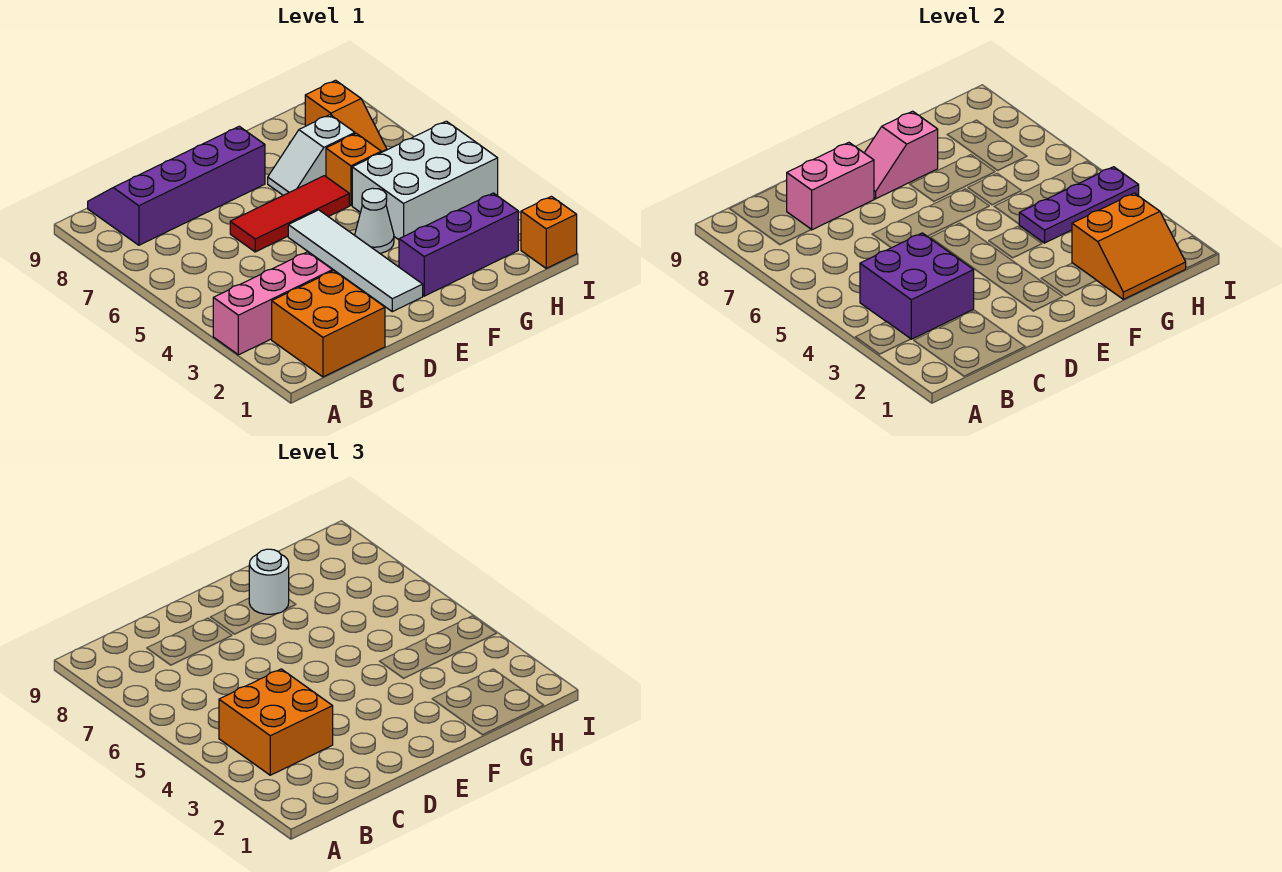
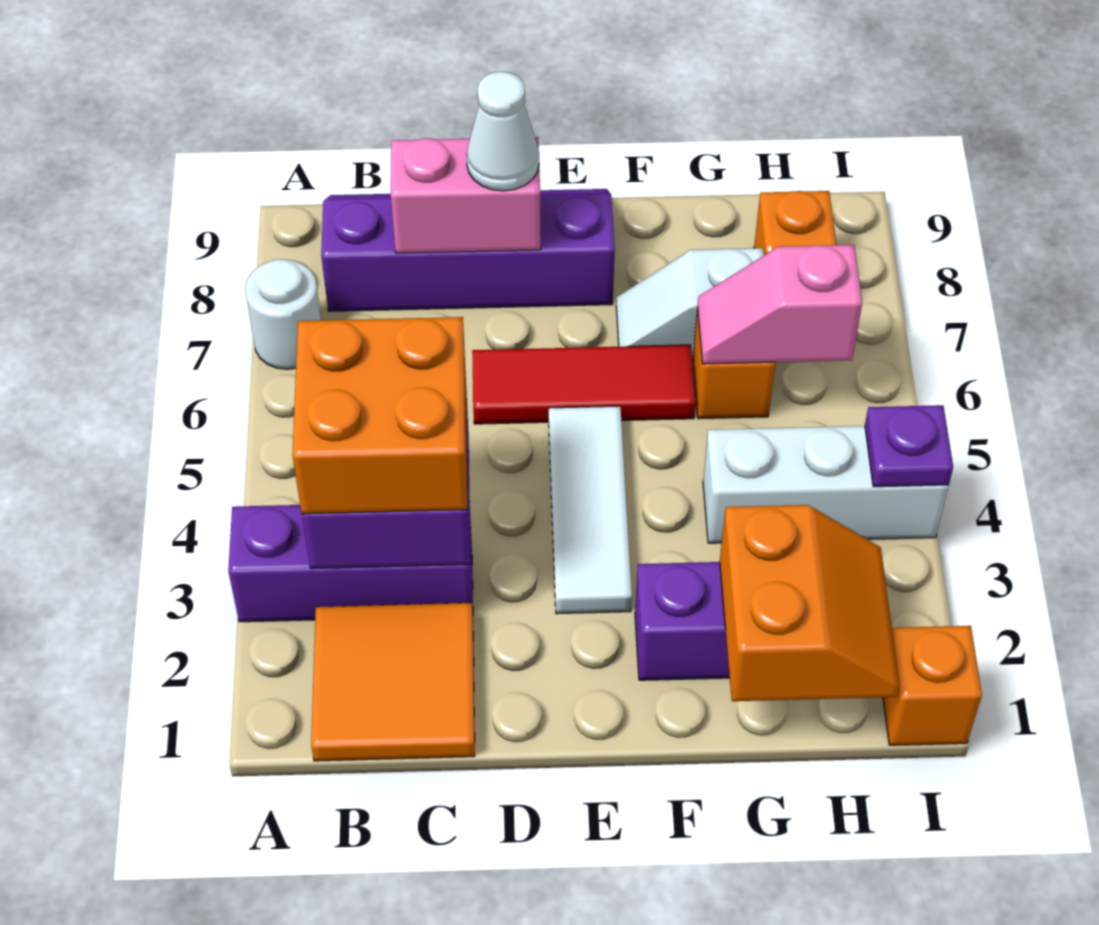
pink brick A3:C3 level 1 -> purple brick A3:C3 level 1
orange brick B1:C2 level 1 -> orange tile B1:C2 level 1
white tile E2:E5 level 1 -> white tile E3:E5 level 1
pink slope E8:F8 level 2 top F -> pink slope G6:H6 level 2 top H
white cone F4 level 1 -> white cone D8 level 3
white round brick F8 level 3 -> white round brick A7 level 1
orange slope G1:H2 level 2 top 2 -> orange slope G1:H2 level 2 top G
white brick G4:I5 level 1 -> white brick G4:I4 level 1
purple plate G4:I4 level 2 -> purple plate I4 level 2

